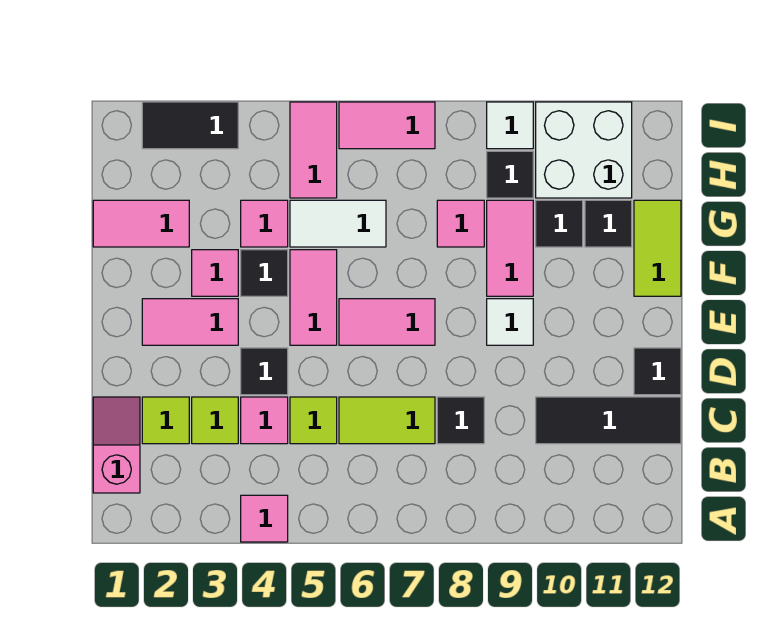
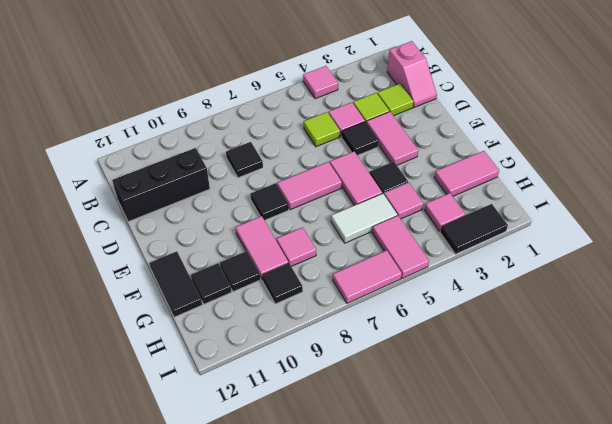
lime tile C6:C7 level 1 -> none
black tile C10:C12 level 1 -> black brick C10:C12 level 1
black tile D12 level 1 -> black tile E8 level 1
pink tile E2:E3 level 1 -> pink tile D3:E3 level 1
white tile E9 level 1 -> none
pink tile F3 level 1 -> pink tile H3 level 1
lime tile F12:G12 level 1 -> black tile F12:G12 level 1
white brick H10:I11 level 1 -> none
white tile I9 level 1 -> none

